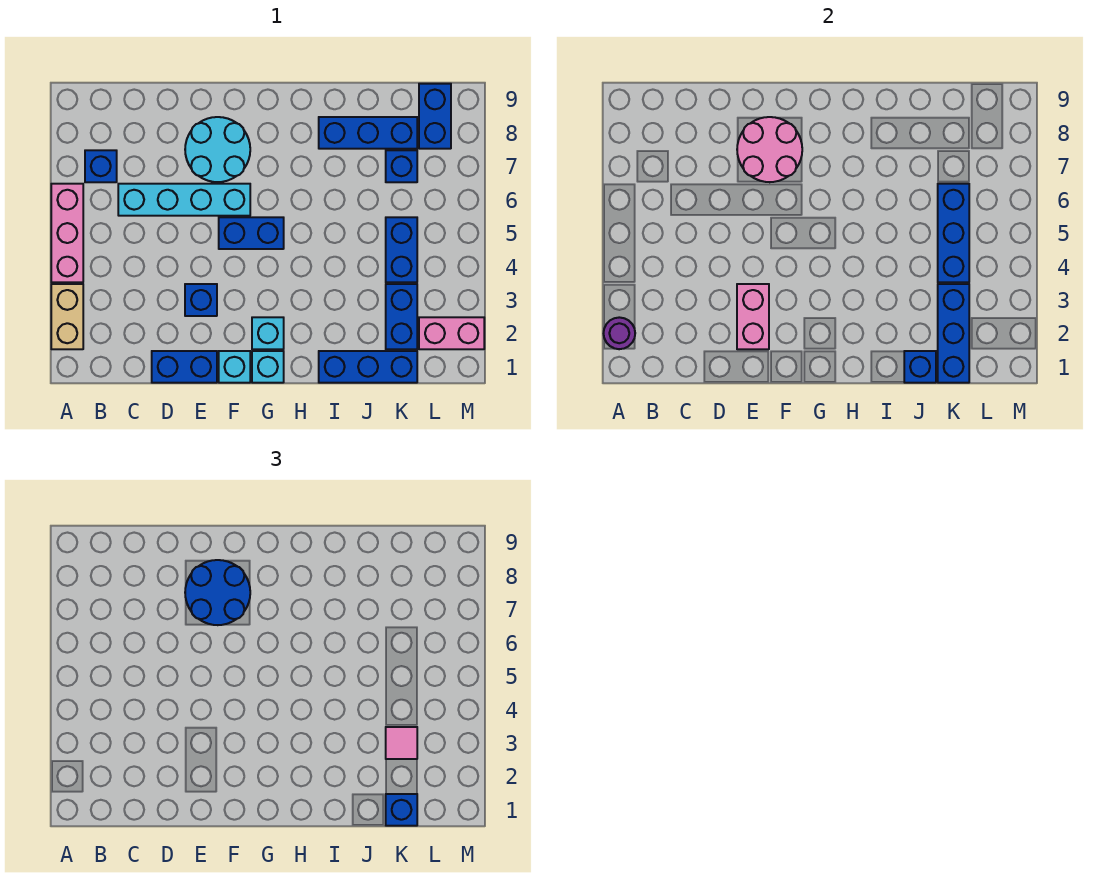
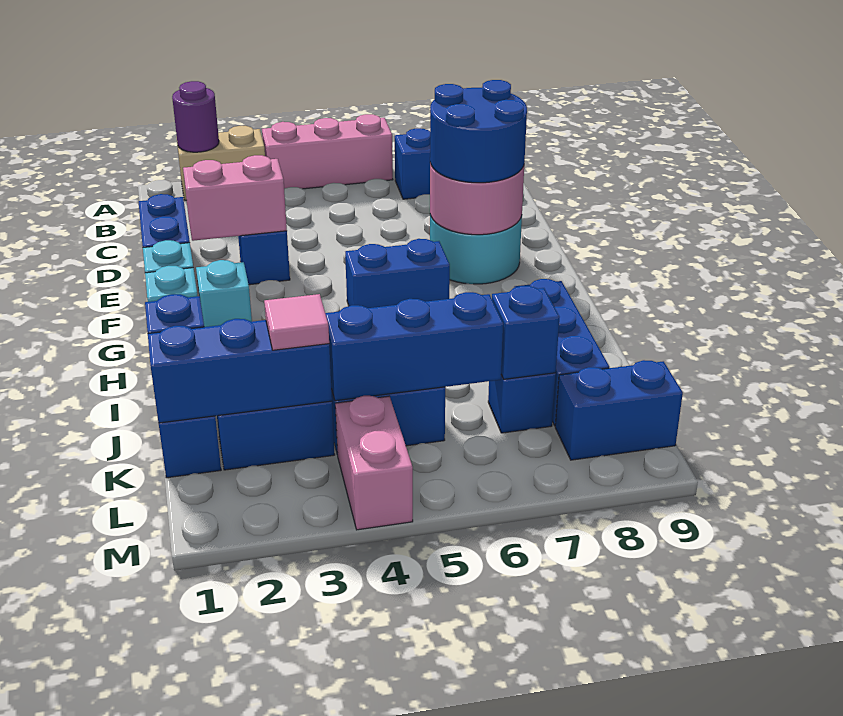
cyan brick C6:F6 level 1 -> none
blue brick F5:G5 level 1 -> blue brick G5:G6 level 1
blue brick K1 level 3 -> blue brick K7 level 2
pink brick L2:M2 level 1 -> pink brick L4:M4 level 1

